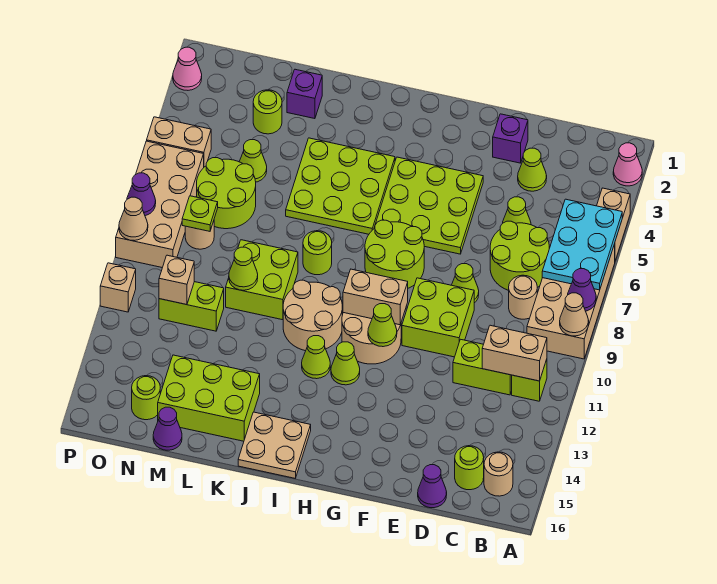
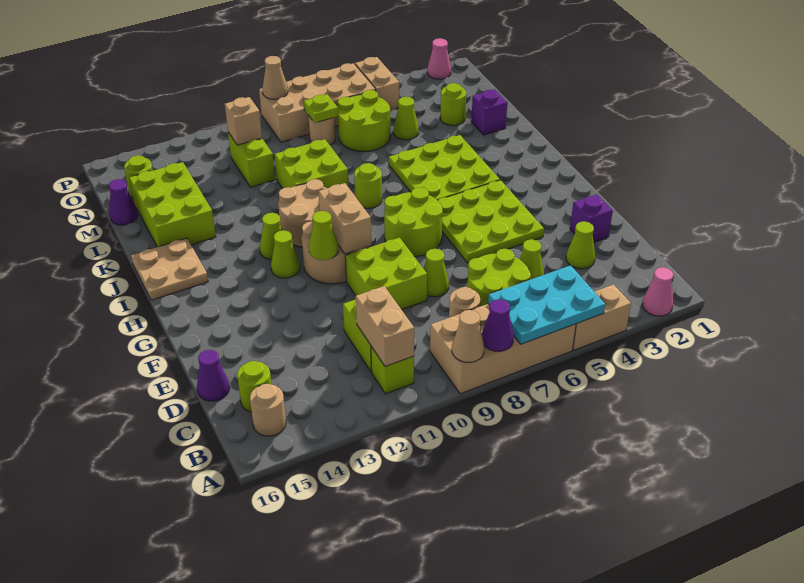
lime cone L10 level 2 -> none
purple cone P8 level 2 -> none
tan brick P11 level 1 -> none

